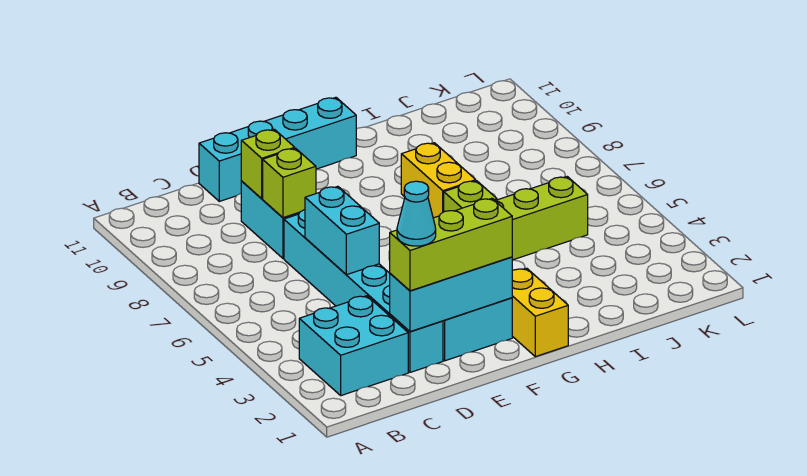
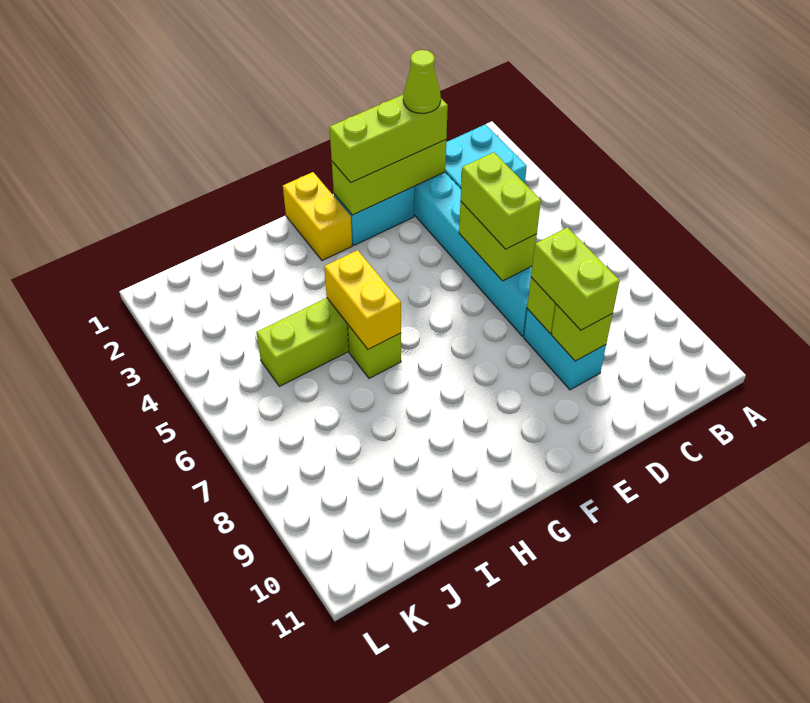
cyan brick D2:F2 level 2 -> lime brick D2:F2 level 2
cyan cone D2 level 4 -> lime cone D2 level 4
cyan brick D5:D6 level 2 -> lime brick D5:D6 level 2
none -> lime brick D5:D6 level 3
none -> lime brick D8:D9 level 3
cyan brick D11:G11 level 1 -> none
yellow brick H7:H8 level 1 -> yellow brick H5:H6 level 2

